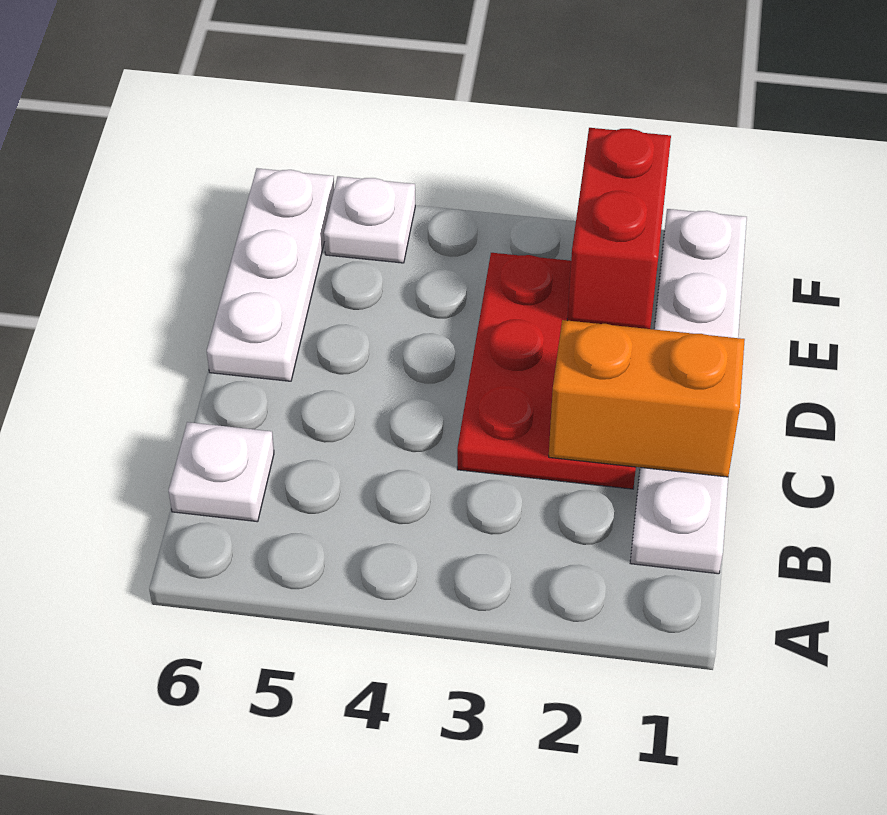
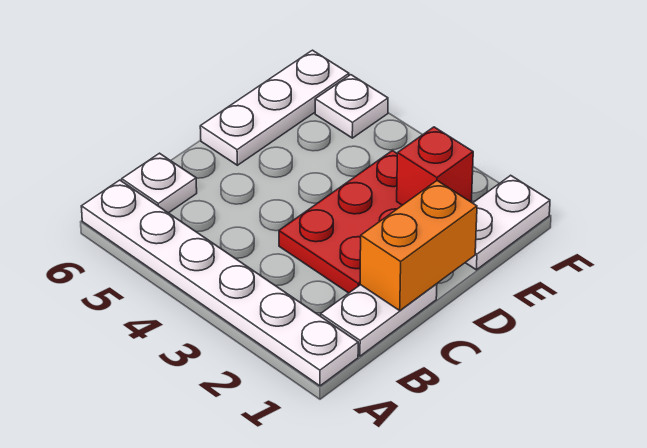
none -> white plate A1:A6 level 1
orange brick C1:C2 level 2 -> orange brick C1:D1 level 2
red brick E2:F2 level 2 -> red brick E2 level 2

